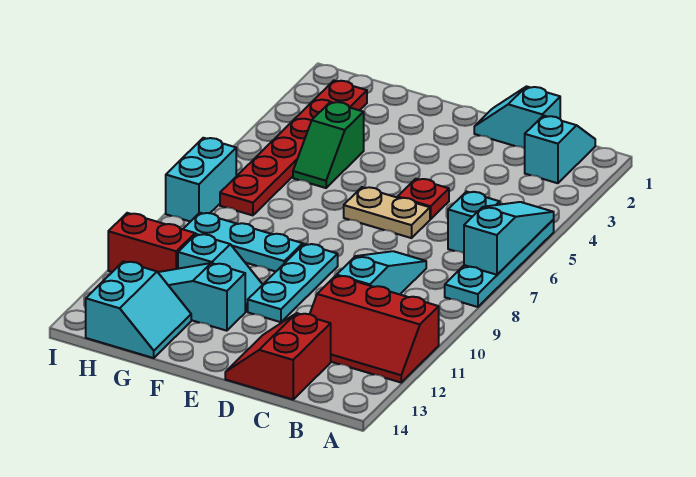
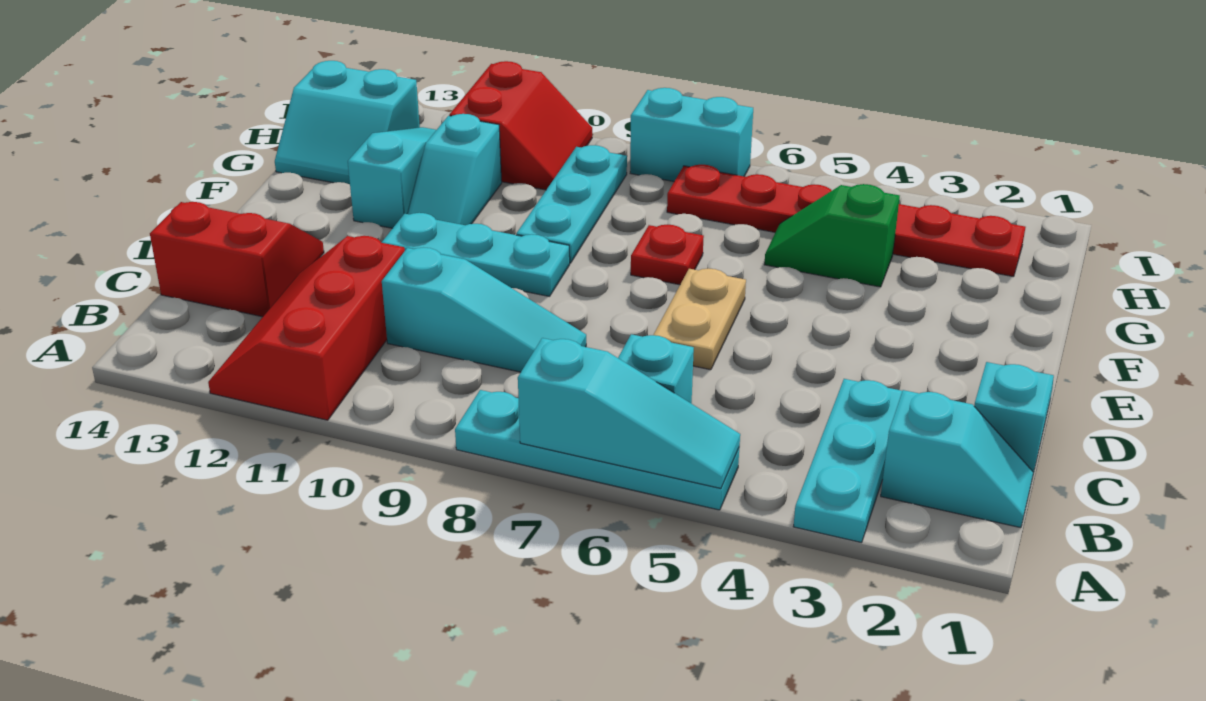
none -> cyan plate A3:C3 level 1
red plate D5 level 1 -> red plate F7 level 1

